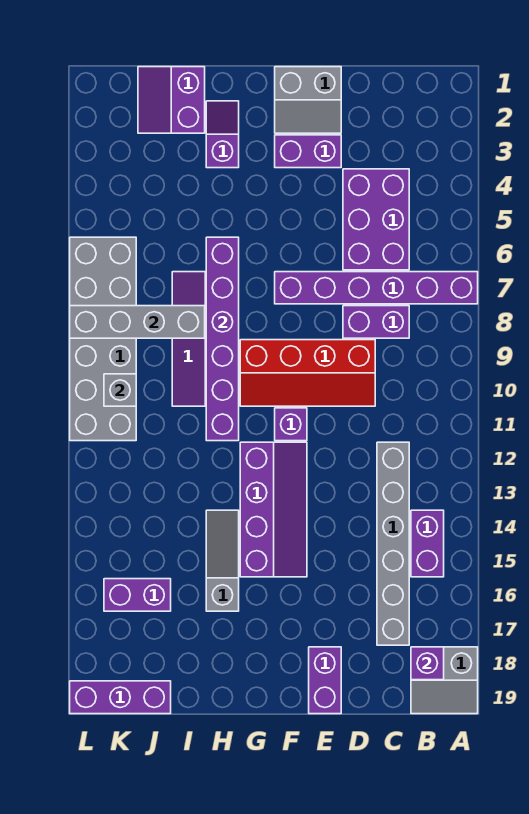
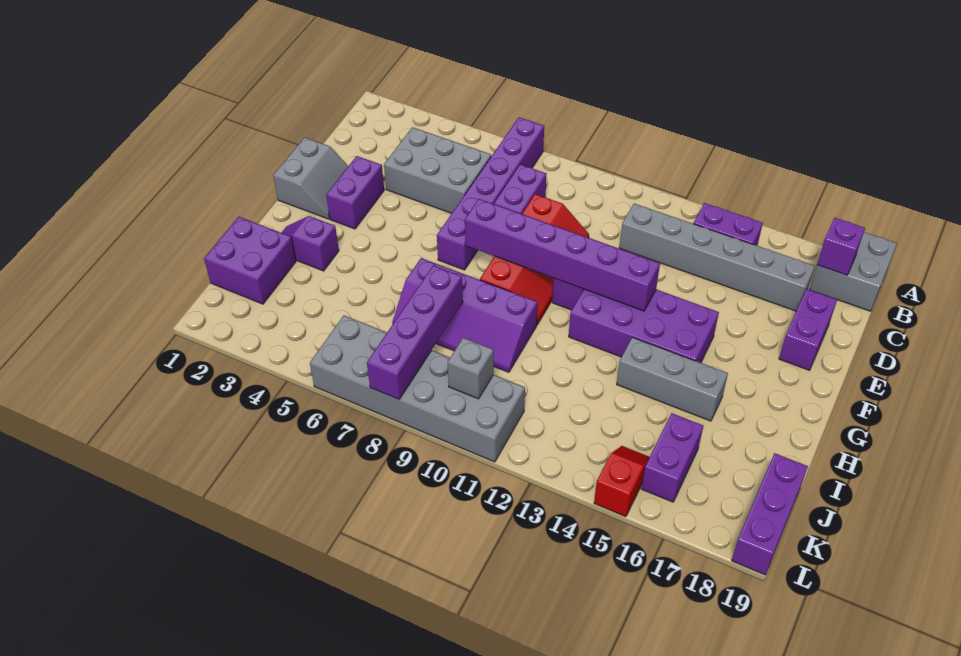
grey slope A18:B19 level 1 top 18 -> grey brick A18:B19 level 1
purple brick C4:D6 level 1 -> grey brick C4:D6 level 1
purple brick E18:E19 level 1 -> purple brick D18:E18 level 1
purple slope F12:G15 level 1 top G -> purple brick F12:G15 level 1
purple brick H6:H11 level 2 -> purple brick F8:F13 level 2
grey slope H14:H16 level 1 top 16 -> grey brick H14:H16 level 1
purple slope I1:J2 level 1 top I -> purple brick I1:J2 level 1
grey brick I8:L8 level 2 -> purple brick I8:L8 level 2
none -> red slope K15:L15 level 1 top L

